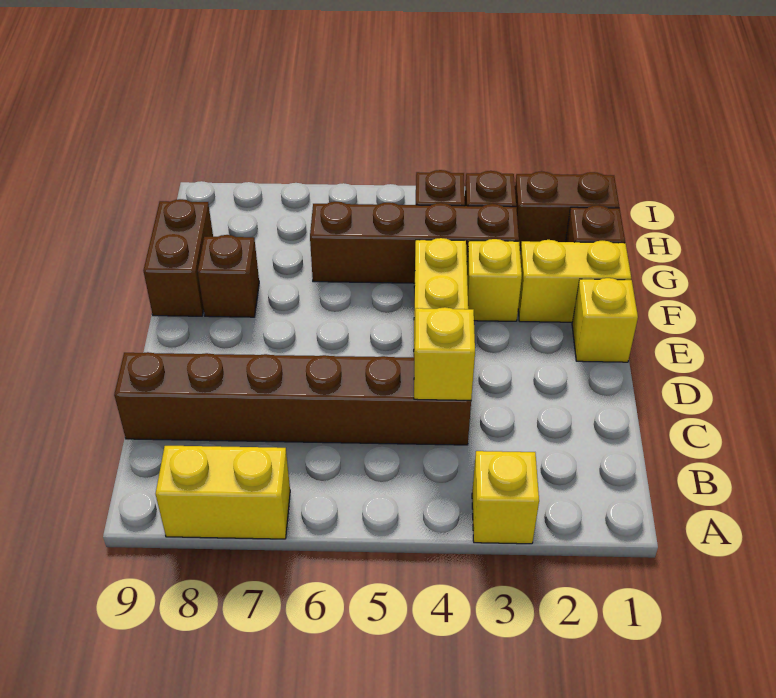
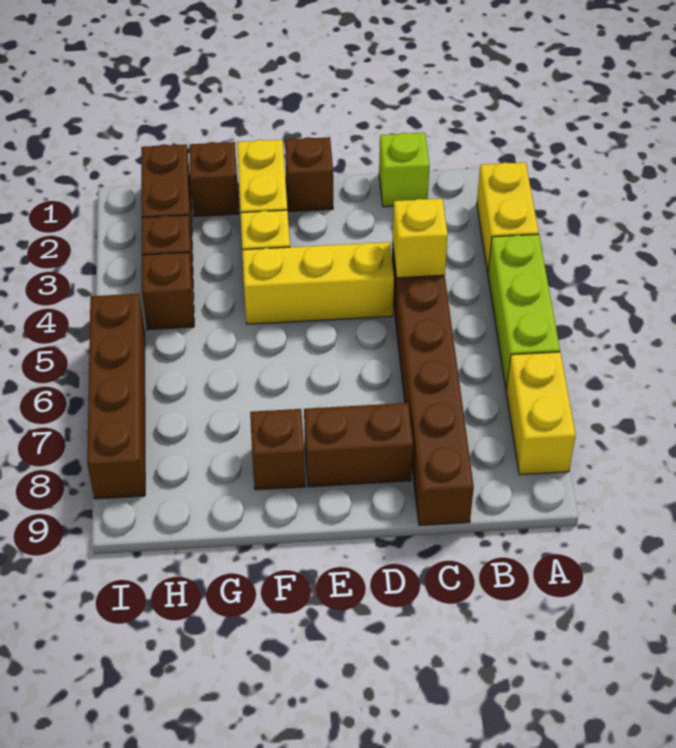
yellow brick A3 level 1 -> yellow brick A2:A3 level 1
none -> lime brick A4:A6 level 1
none -> lime brick C1 level 1
yellow brick E1 level 1 -> brown brick E1 level 1
brown brick F9:G9 level 1 -> brown brick D8:E8 level 1
brown brick G3:G6 level 1 -> brown brick I5:I8 level 1

